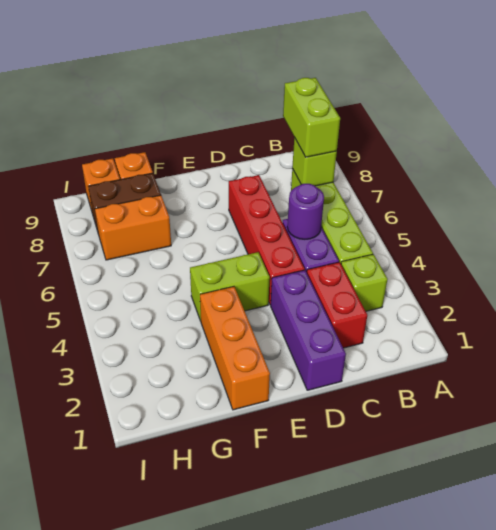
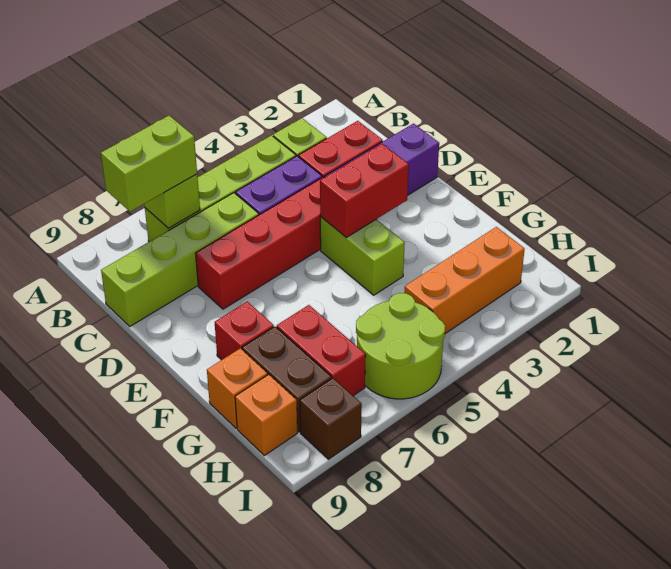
purple round brick C5 level 2 -> none
none -> lime brick C6:C9 level 1
none -> red brick E3:E4 level 2
orange brick F1:F3 level 1 -> orange brick H2:H4 level 1
none -> red brick F8 level 1
orange brick G7:H7 level 1 -> red brick G7:H7 level 1
none -> lime round brick H5:I6 level 1
none -> brown brick I8 level 1

